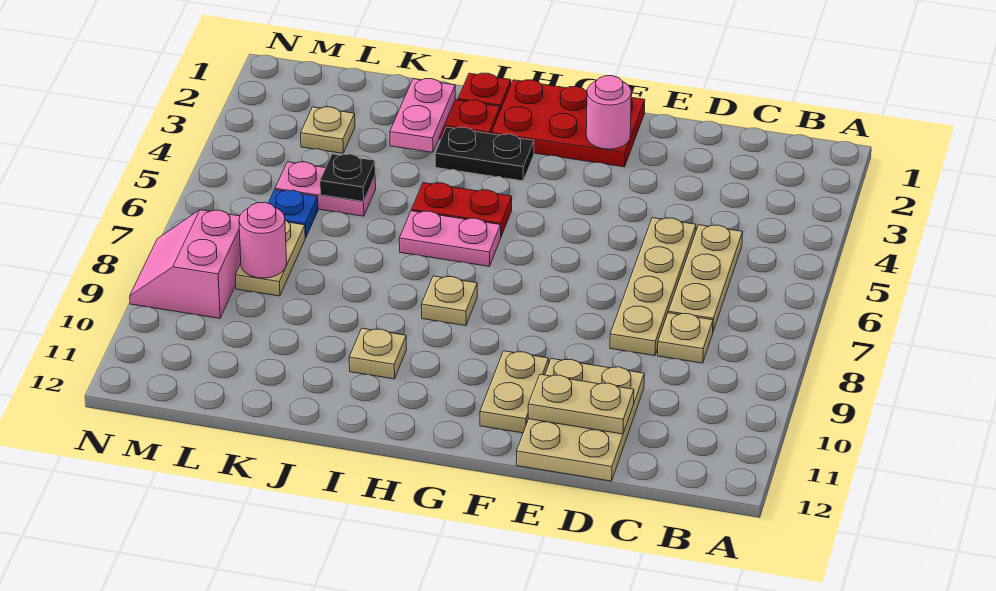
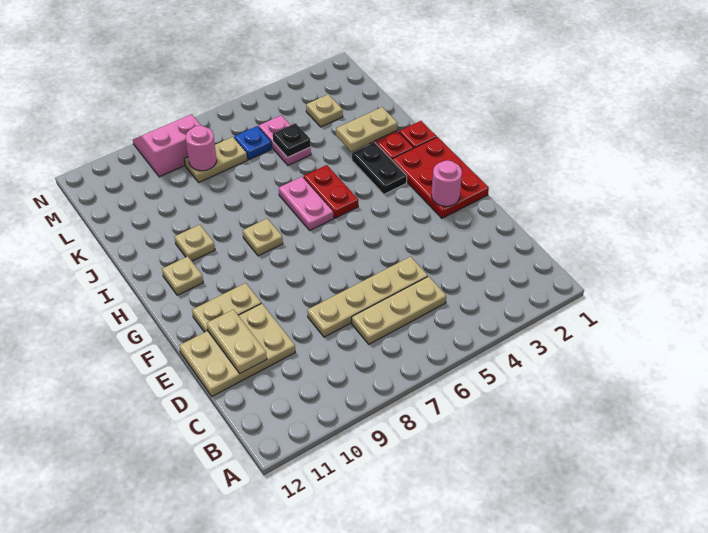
tan plate C8 level 1 -> tan plate H11 level 1
pink plate J2:J3 level 2 -> tan plate J2:J3 level 2

